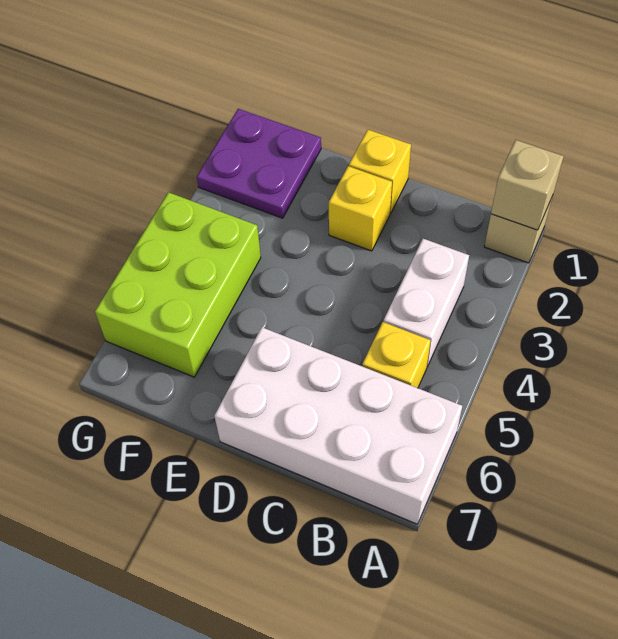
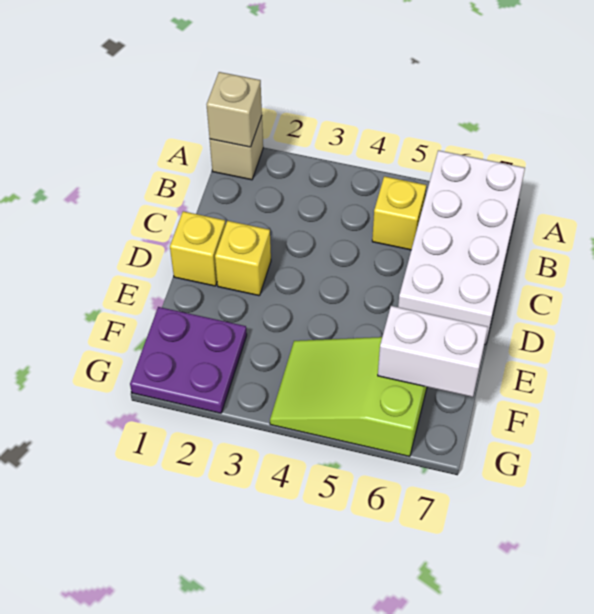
white brick B3:B4 level 1 -> white brick F6:F7 level 2
lime brick F4:G6 level 1 -> lime slope F4:G6 level 1 top 6

